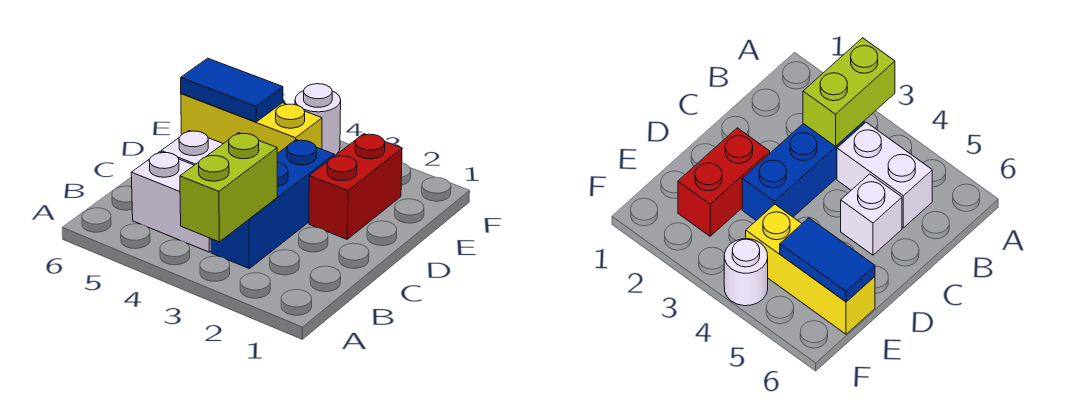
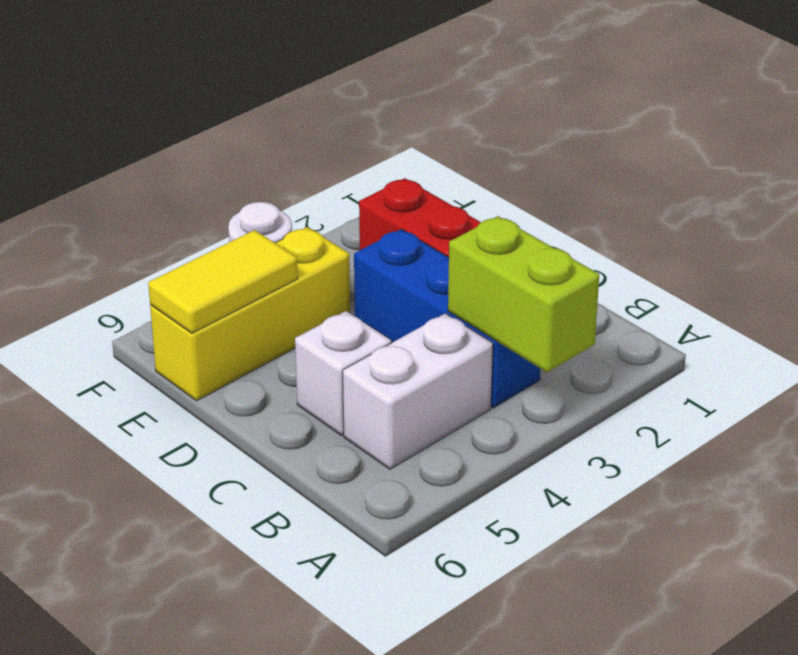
blue tile E5:E6 level 2 -> yellow tile E5:E6 level 2

